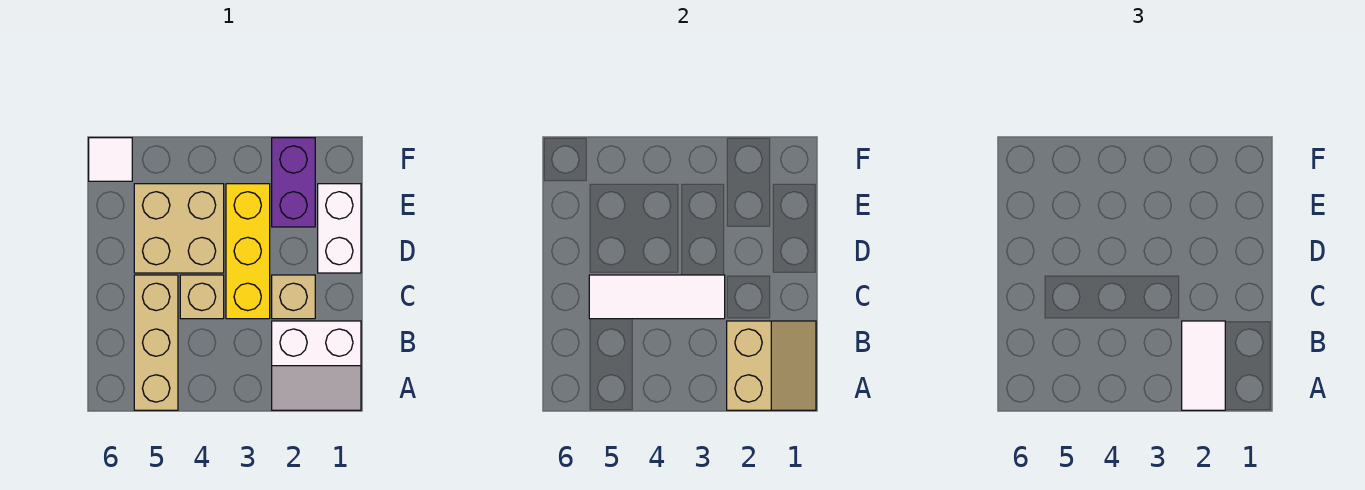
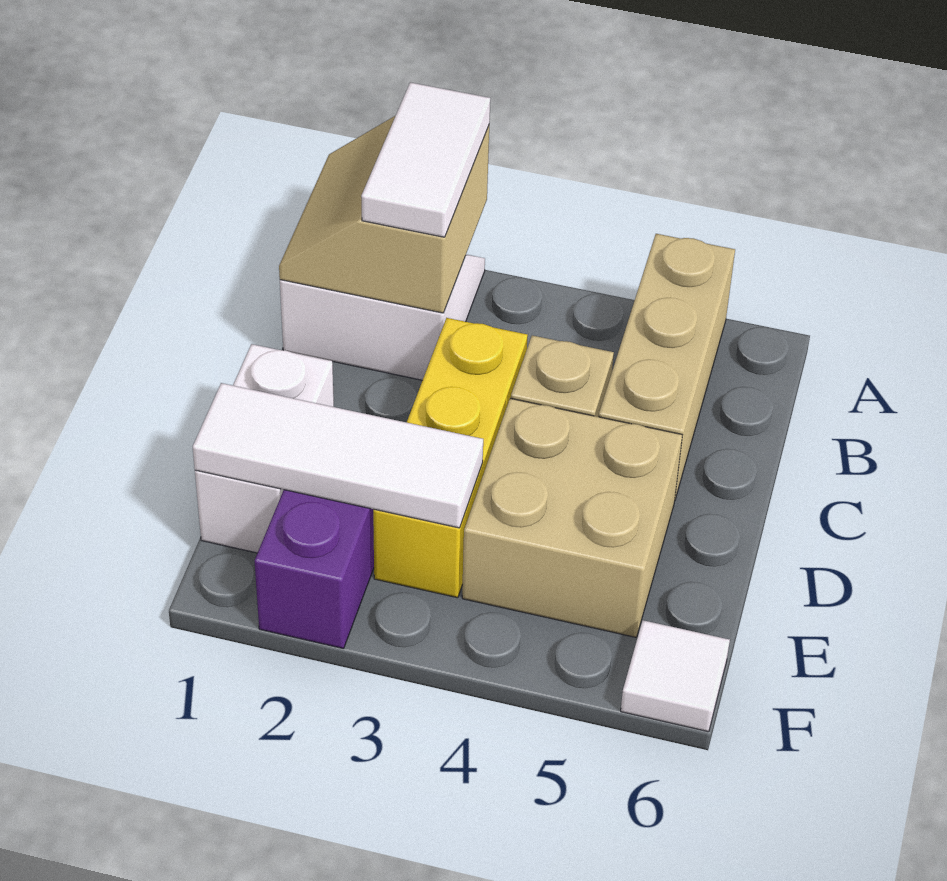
tan brick C2 level 1 -> none
white tile C3:C5 level 2 -> white tile E1:E3 level 2

